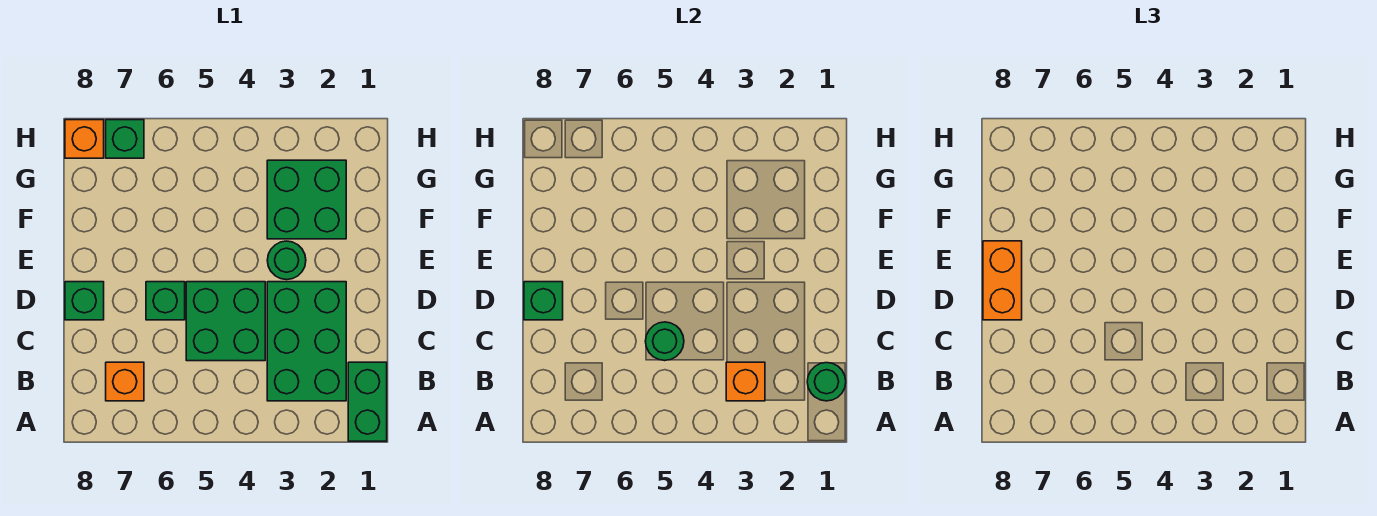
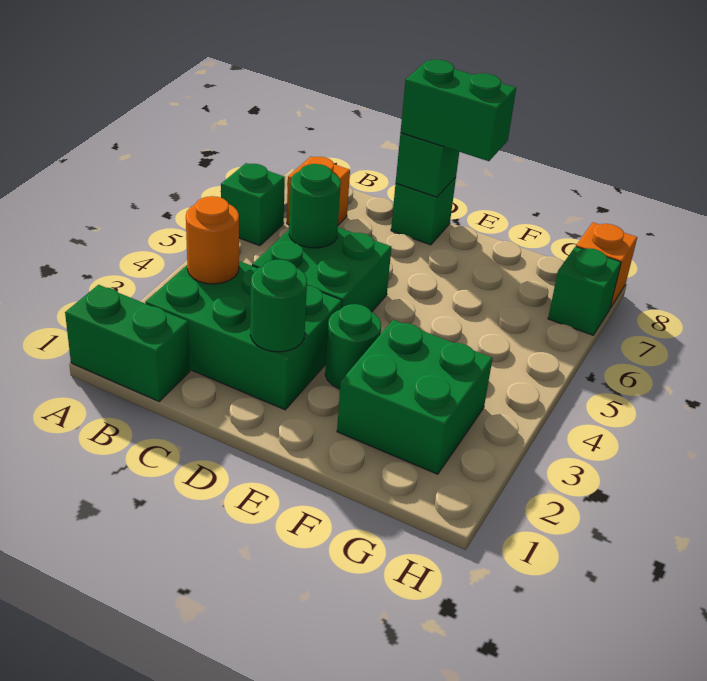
green round brick B1 level 2 -> green round brick D2 level 2
orange brick B3 level 2 -> orange round brick B3 level 2
green brick D6 level 1 -> green brick A6 level 1
orange brick D8:E8 level 3 -> green brick D8:E8 level 3

